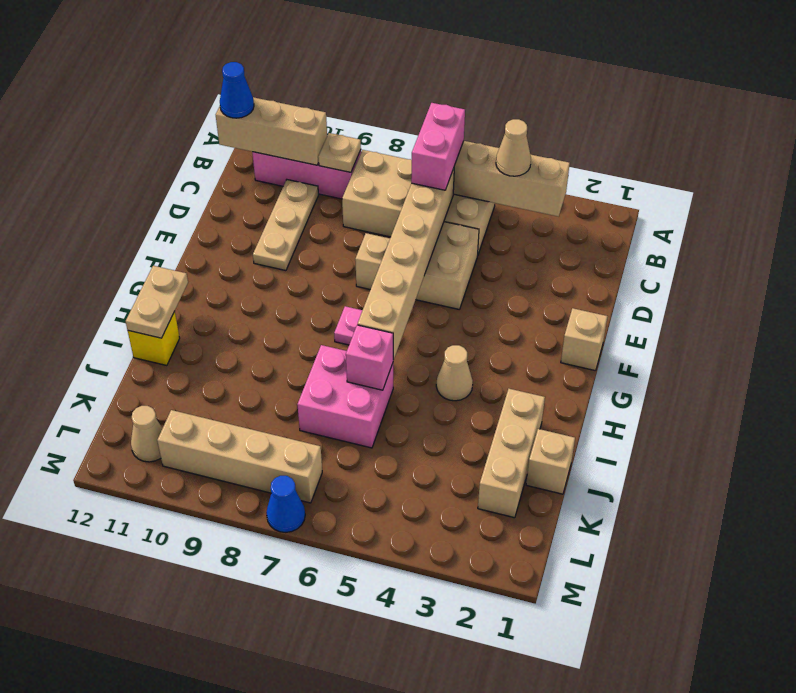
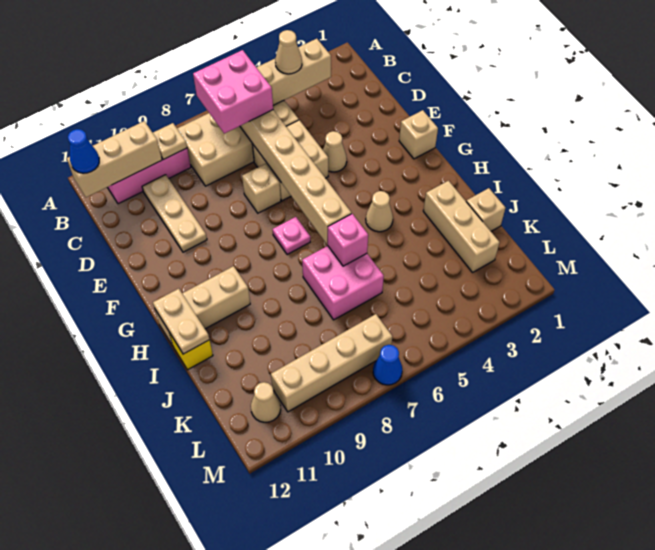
pink brick B6:C6 level 3 -> pink brick B6:C7 level 3
none -> tan cone E4 level 1
none -> tan brick H10:H12 level 1

